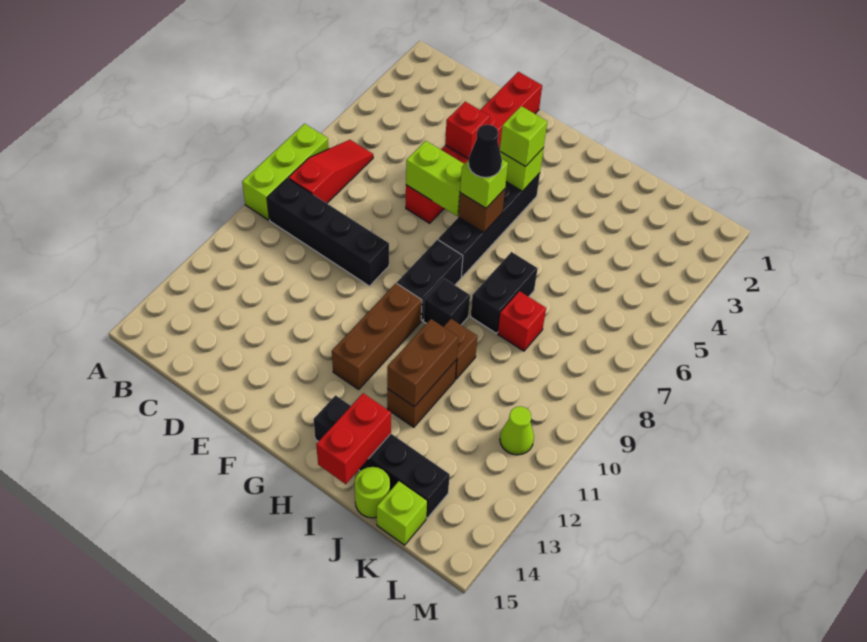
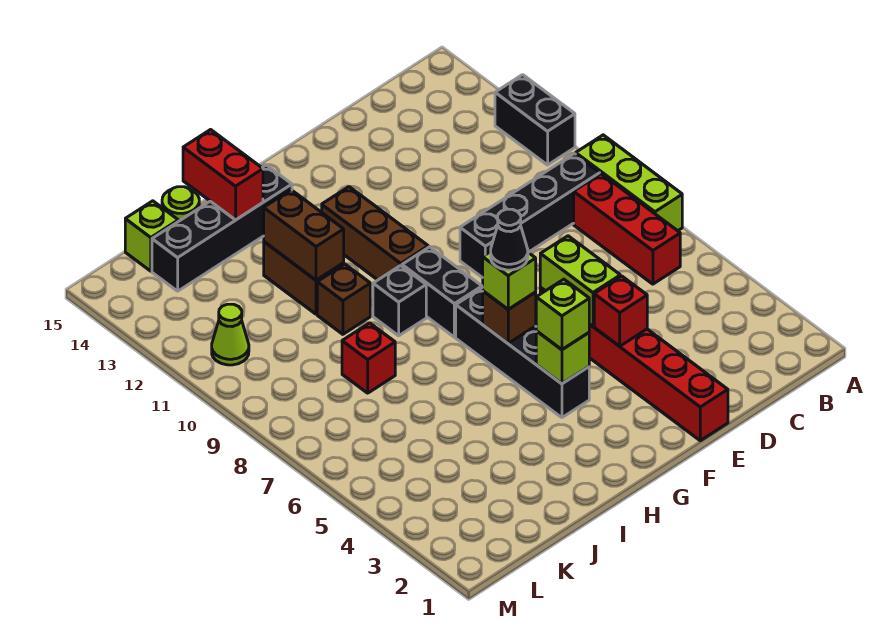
red slope B6:B8 level 1 top 8 -> red brick B6:B8 level 1
lime brick E6:F6 level 2 -> lime brick E5:E6 level 2
black brick I7:I8 level 1 -> black brick A11:A12 level 1

